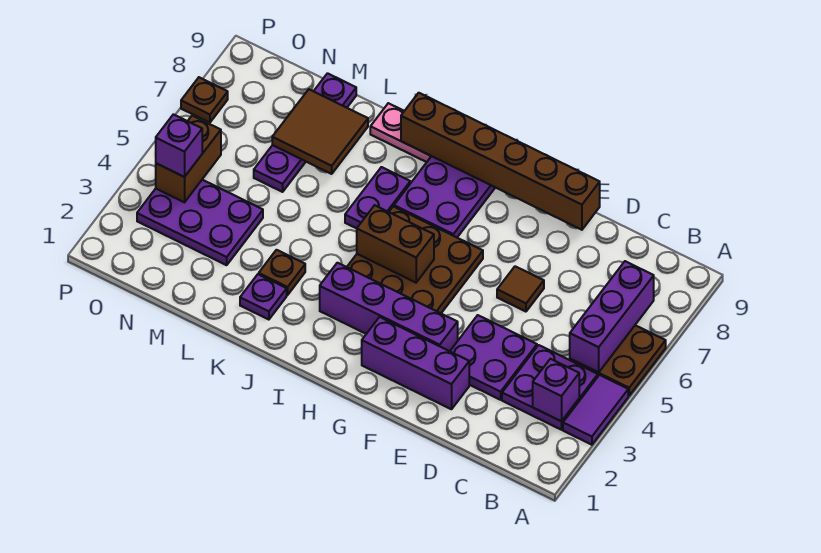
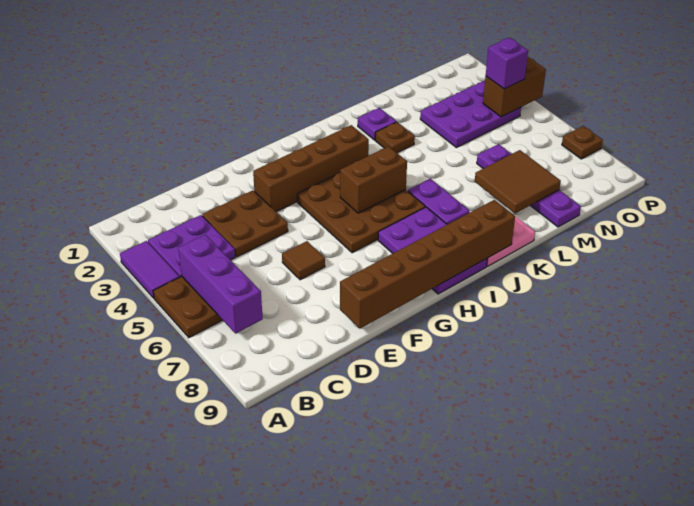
purple brick B3 level 2 -> none
purple plate D3:E4 level 1 -> brown plate D3:E4 level 1
purple brick E2:G2 level 1 -> none
purple brick F3:I3 level 1 -> brown brick F3:I3 level 1
brown brick O4:O5 level 2 -> brown brick O4:P4 level 2

